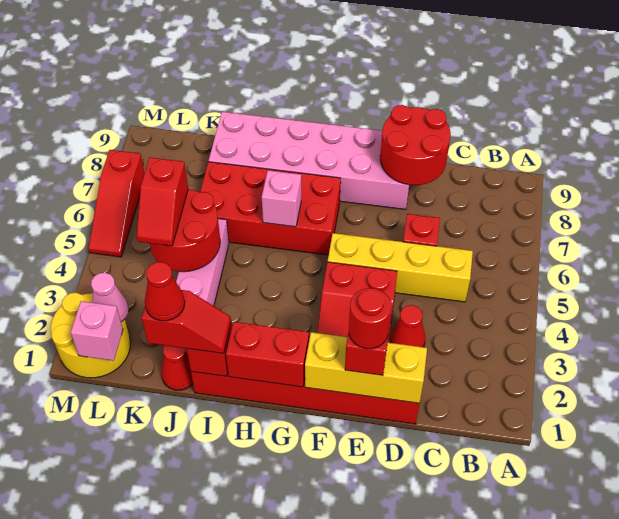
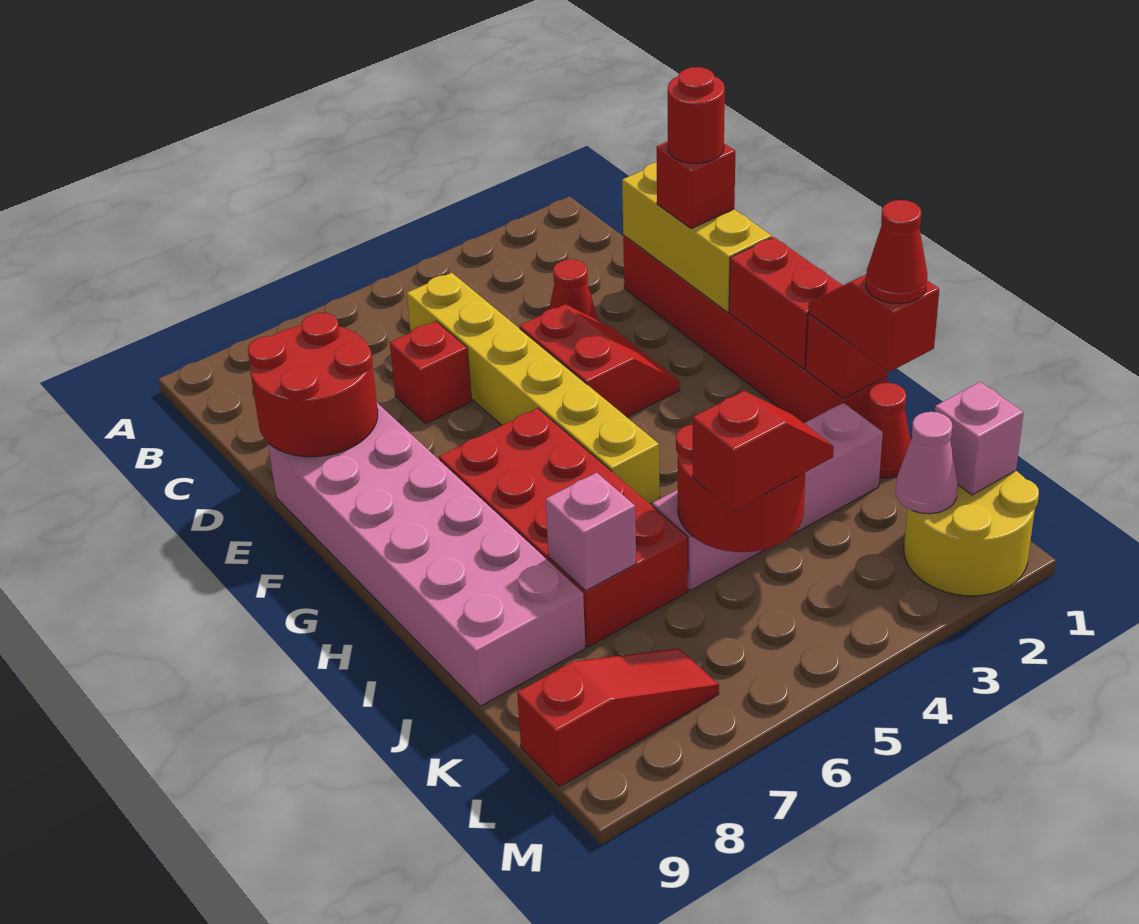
yellow brick C5:F5 level 1 -> yellow brick C5:H5 level 1
pink brick H6 level 2 -> pink brick J7 level 2
red slope M5:M7 level 1 top 7 -> red slope L7:L9 level 1 top 9

